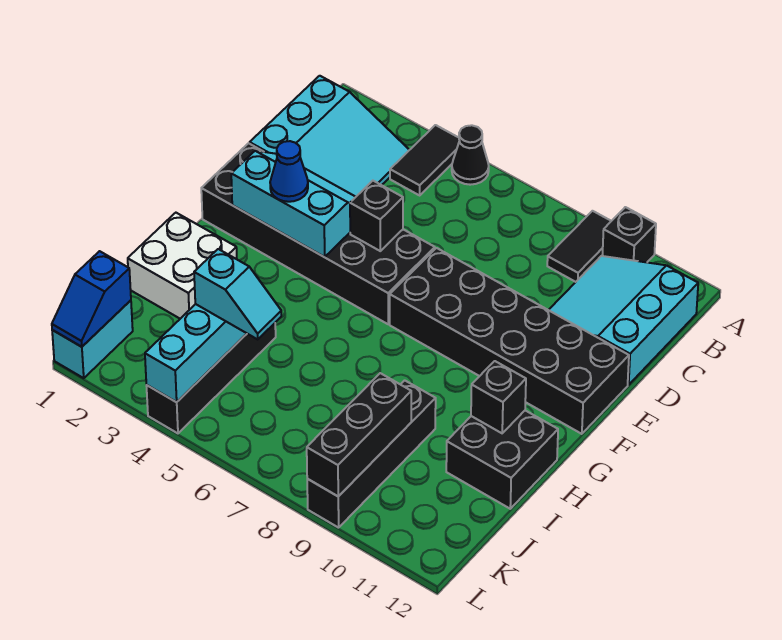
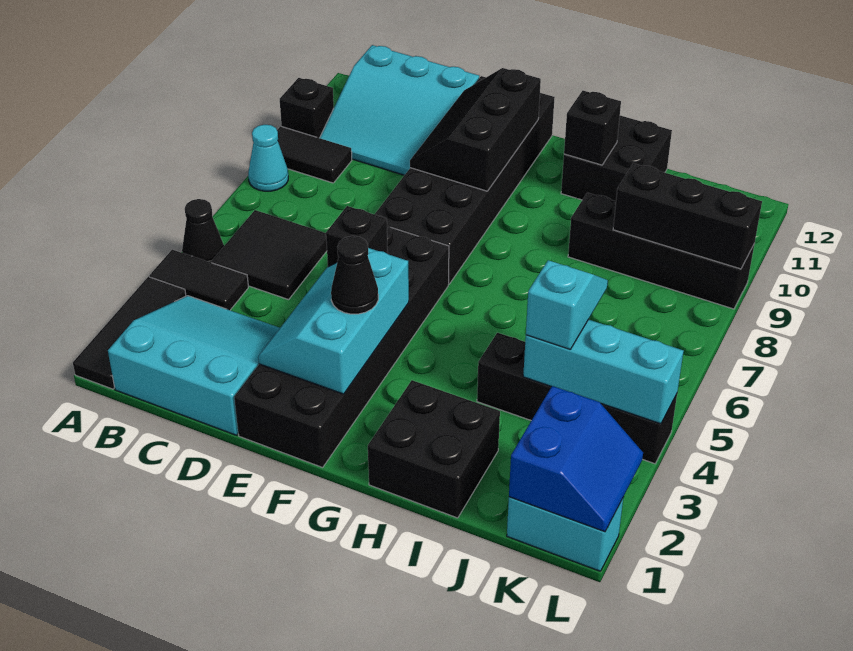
none -> black tile A1:A3 level 1
none -> cyan cone A8 level 1
none -> black tile B5:C6 level 1
none -> black slope E9:F11 level 2 top F
blue cone F3 level 3 -> black cone F3 level 3
white brick H1:I2 level 1 -> black brick H1:I2 level 1
blue slope K1:L1 level 2 top K -> blue slope K1:L2 level 2 top K

